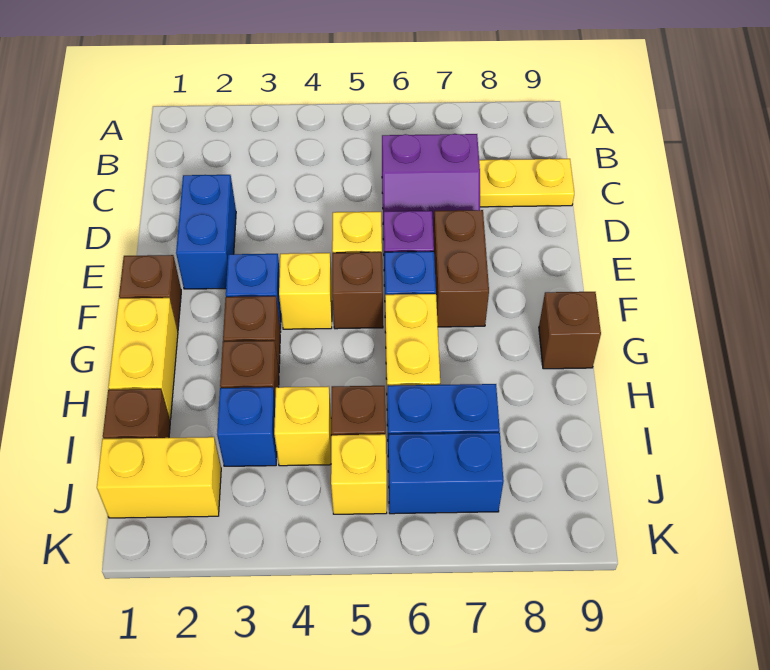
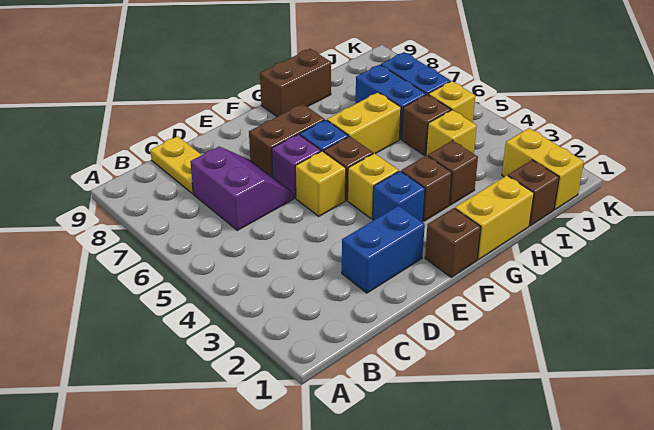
brown brick G9 level 1 -> brown brick G9:H9 level 1
blue brick I3 level 1 -> none

